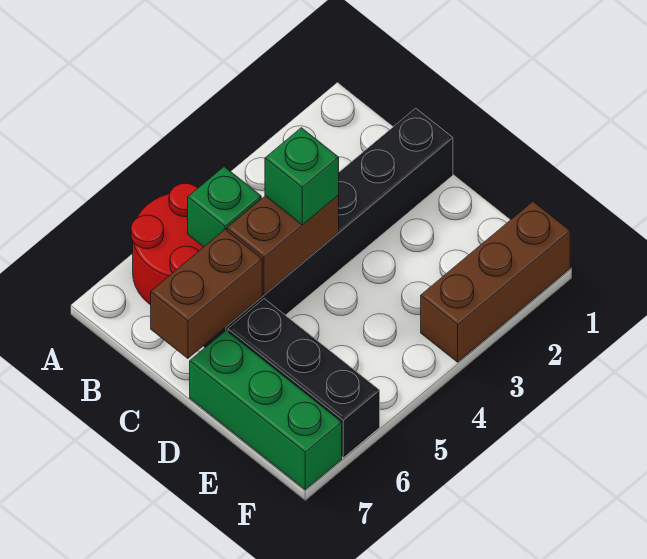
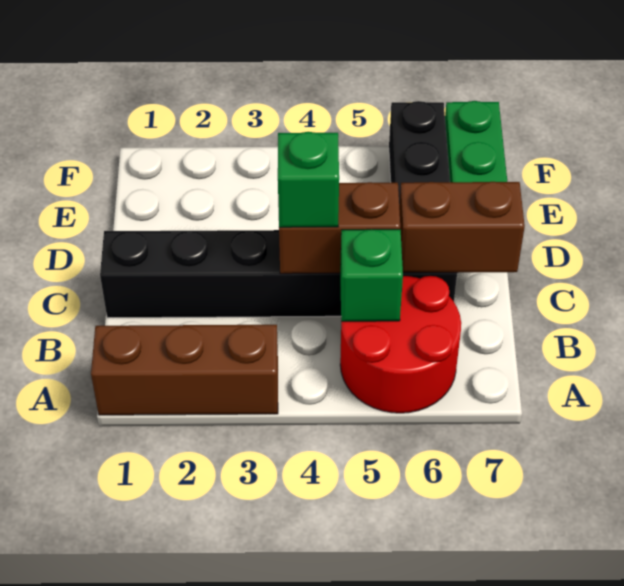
brown brick F1:F3 level 1 -> brown brick A1:A3 level 1

